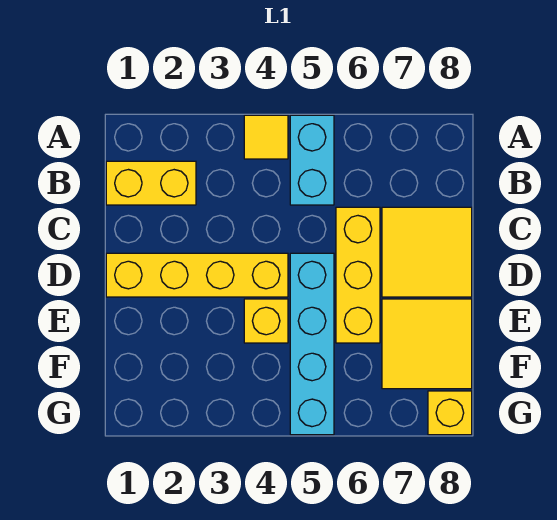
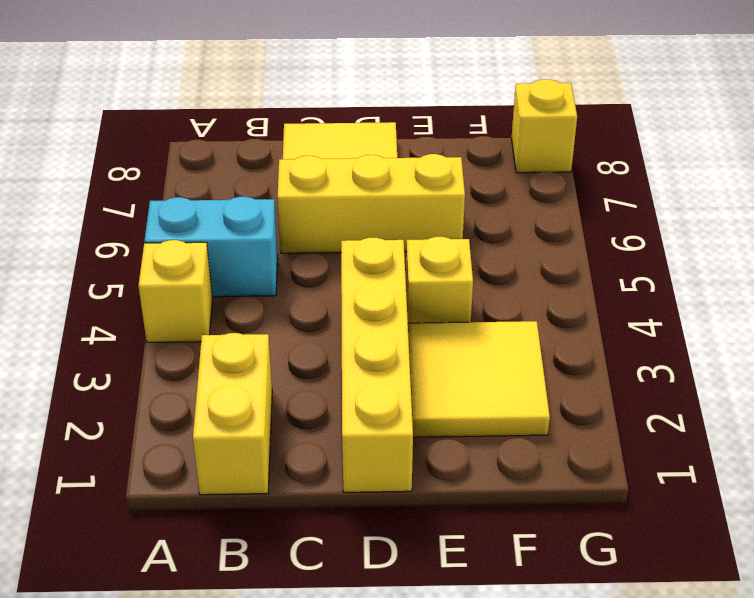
yellow tile A4 level 1 -> yellow brick A4 level 1
cyan brick D5:G5 level 1 -> none
yellow tile E7:F8 level 1 -> yellow tile E2:F3 level 1

